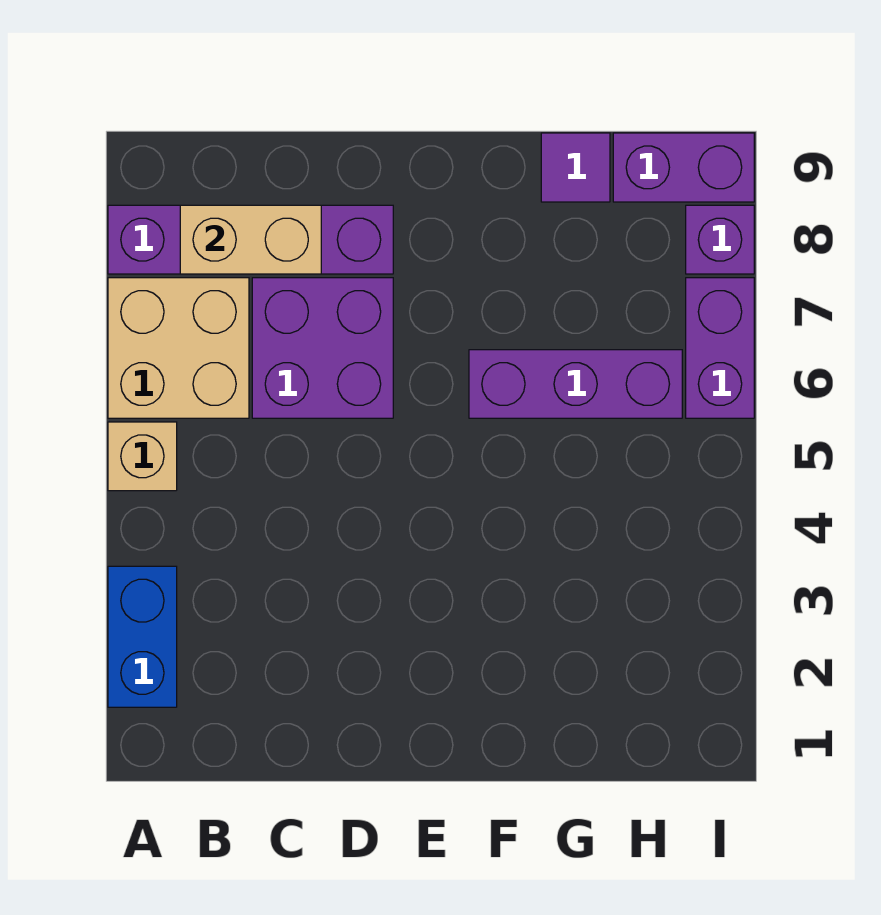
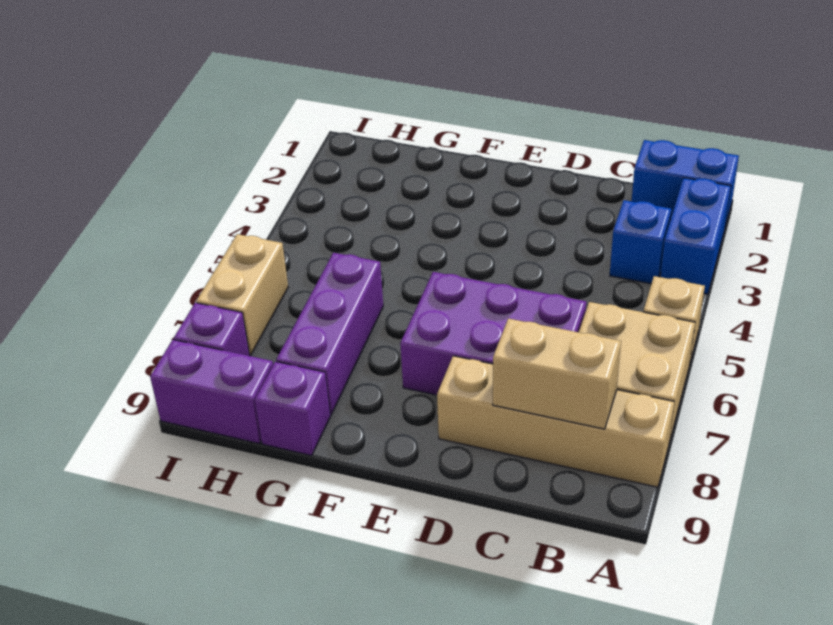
none -> blue brick A1:B1 level 1
purple brick A8:D8 level 1 -> tan brick A8:D8 level 1
none -> blue brick B3 level 1
purple brick C6:D7 level 1 -> purple brick C6:E7 level 1
purple brick F6:H6 level 1 -> purple brick G6:G8 level 1
purple tile G9 level 1 -> purple brick G9 level 1
purple brick I6:I7 level 1 -> tan brick I6:I7 level 1

